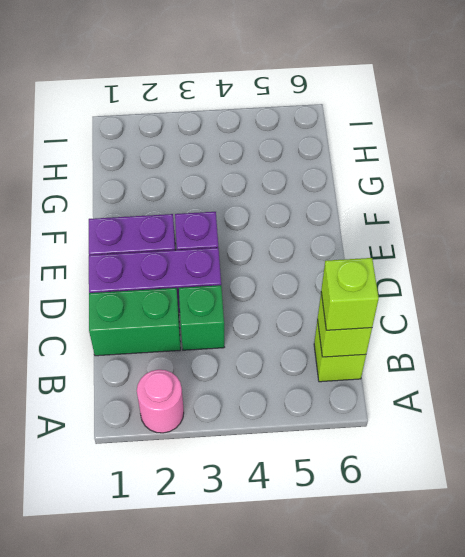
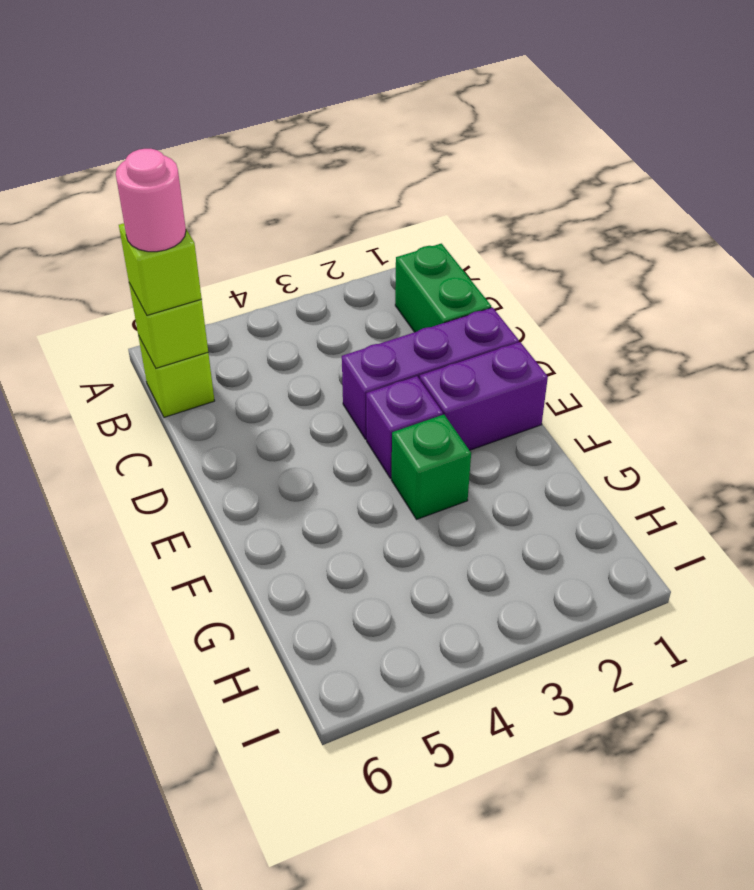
pink round brick A2 level 1 -> pink round brick B6 level 4
green brick C1:C2 level 1 -> green brick B1:C1 level 1
green brick C3 level 1 -> green brick F3 level 1

